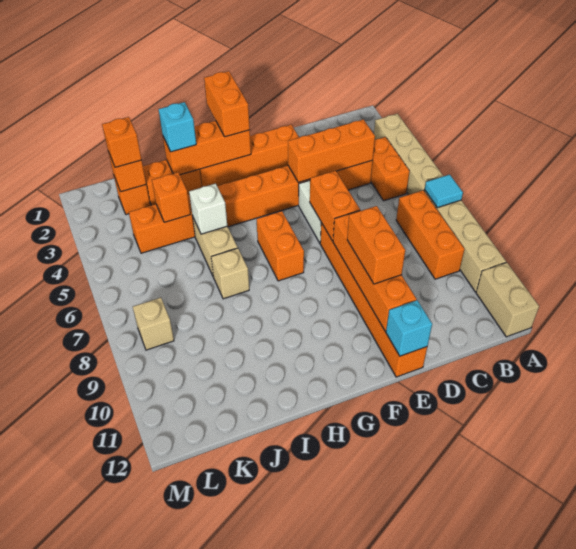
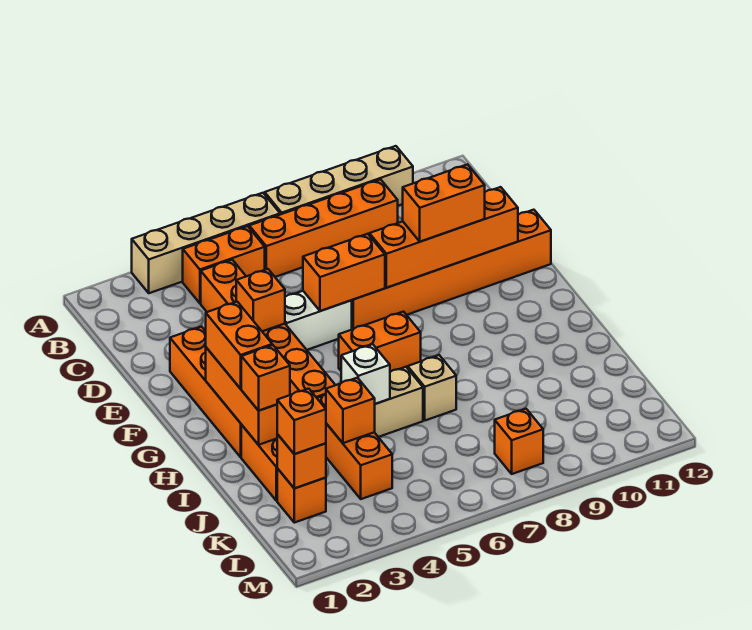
cyan tile A7 level 2 -> none
tan brick A11:A12 level 1 -> none
orange brick B7:B9 level 1 -> orange brick B6:B9 level 1
orange brick C4:E4 level 2 -> orange brick E4 level 2
cyan brick E12 level 2 -> none
orange brick G1:G2 level 3 -> orange brick G2:H2 level 3
cyan brick I2 level 3 -> orange brick I2 level 3
tan brick L8 level 1 -> orange brick L8 level 1

